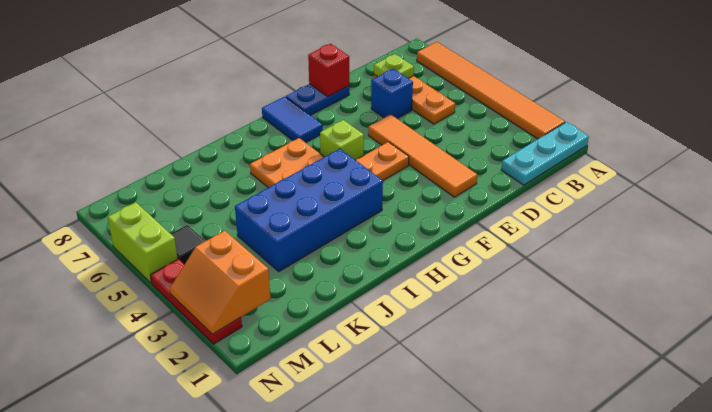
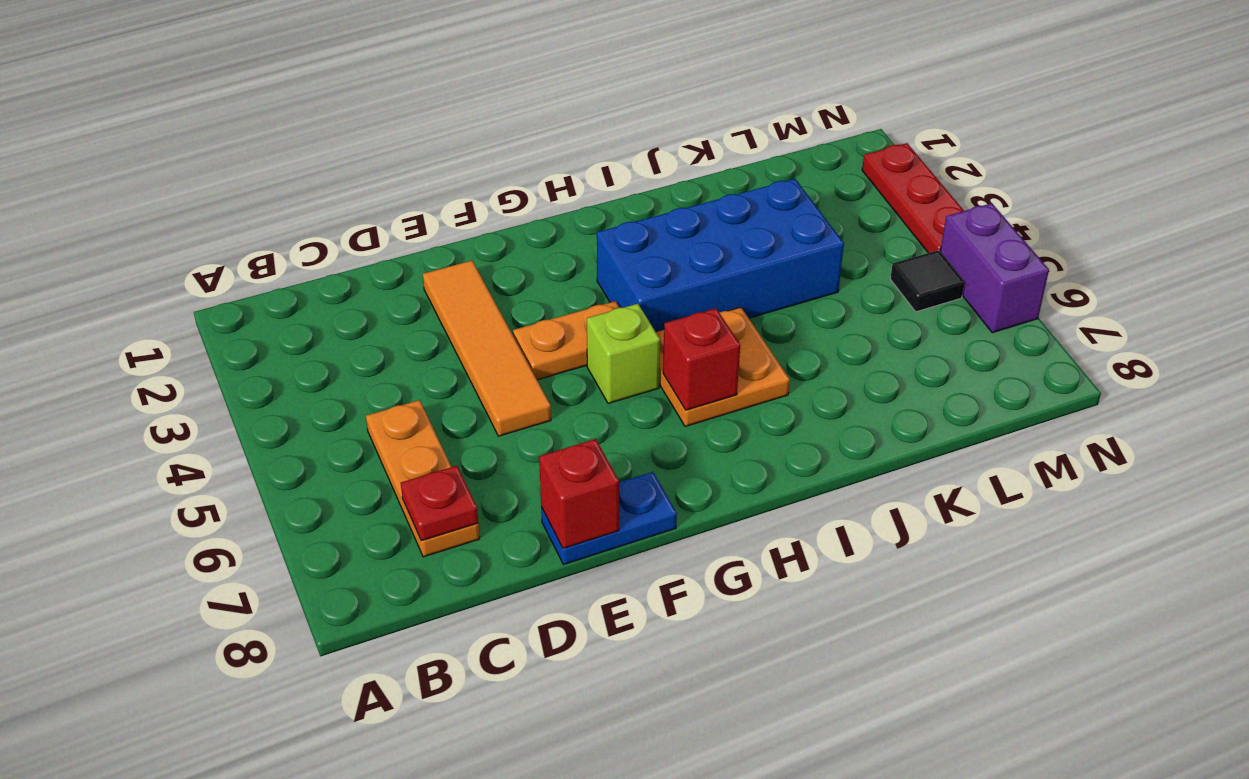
cyan plate A1:C1 level 1 -> none
orange tile A2:A7 level 1 -> none
lime plate C7 level 2 -> red plate C7 level 2
blue brick D6 level 1 -> none
blue tile G7:G8 level 1 -> none
none -> red brick H6 level 2
orange slope M2:N3 level 2 top M -> none
lime brick N5:N6 level 1 -> purple brick N5:N6 level 1

